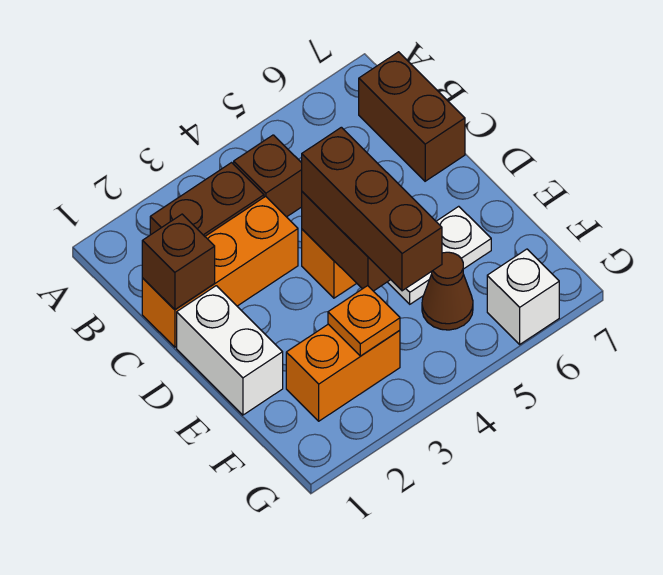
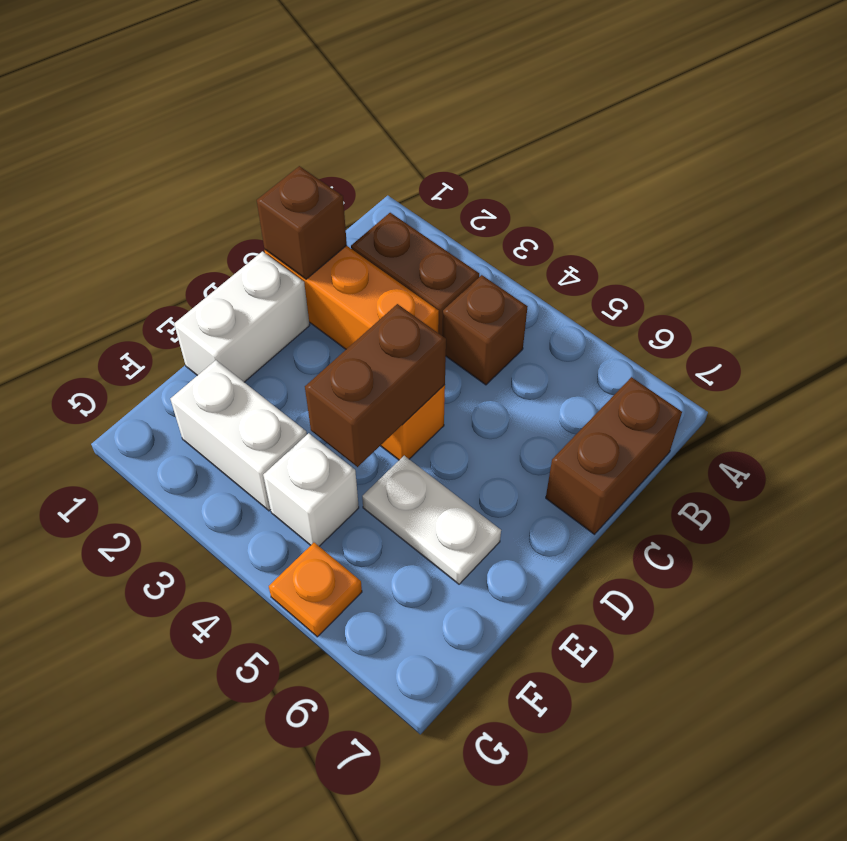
brown brick D4:F4 level 3 -> none
orange brick F2:F3 level 1 -> white brick F2:F3 level 1
orange plate F3 level 2 -> orange plate G5 level 1
brown cone F5 level 1 -> none
white brick G6 level 1 -> white brick F4 level 1

